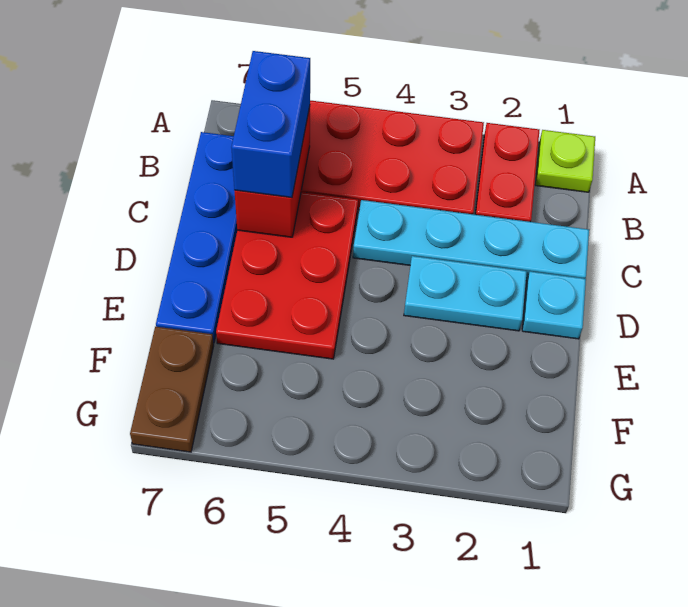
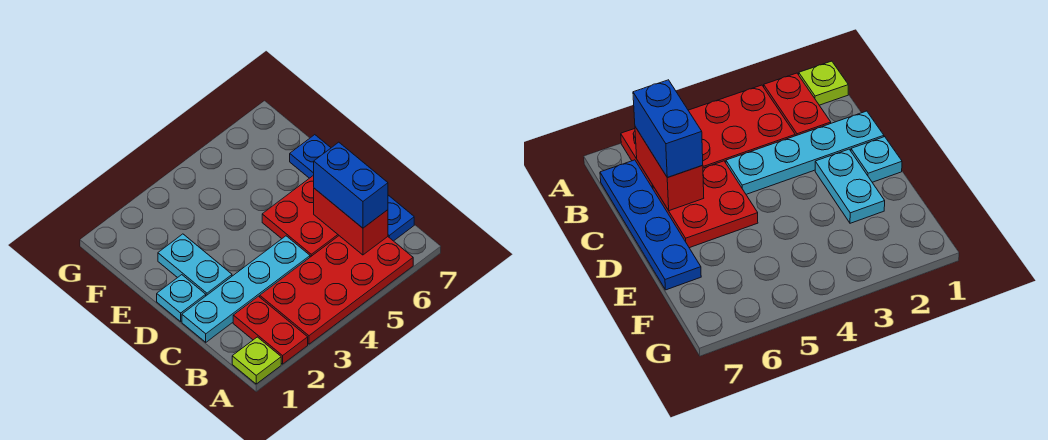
red plate C5:E6 level 1 -> red plate C5:D6 level 1
cyan plate D2:D3 level 1 -> cyan plate D2:E2 level 1
brown plate F7:G7 level 1 -> none

